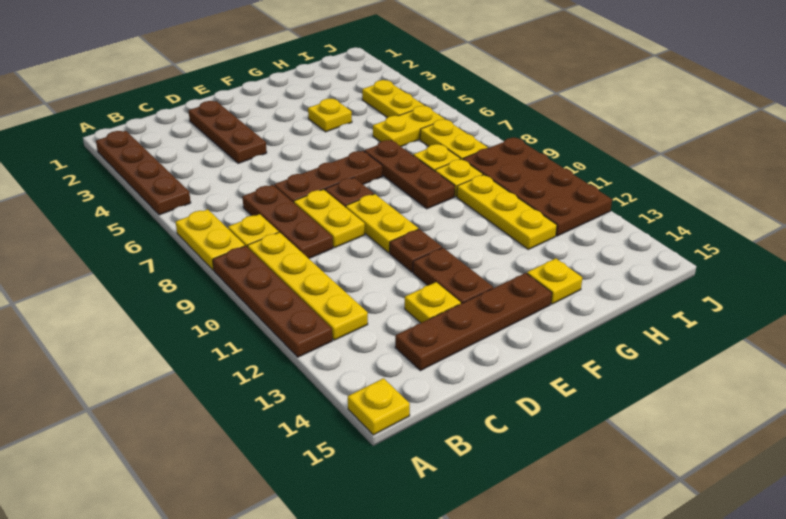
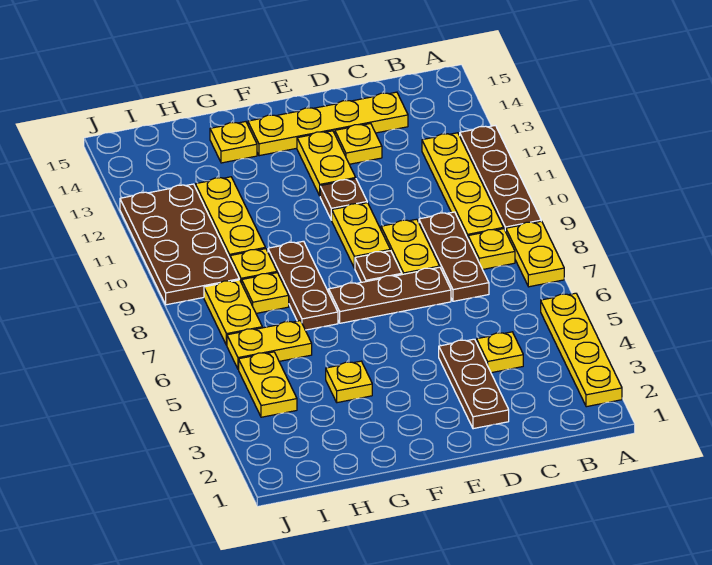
brown plate A2:A5 level 1 -> yellow plate A2:A5 level 1
yellow plate A15 level 1 -> yellow plate C4 level 1
brown plate C14:F14 level 1 -> yellow plate C14:F14 level 1
brown plate E12:E13 level 1 -> yellow plate E12:E13 level 1

